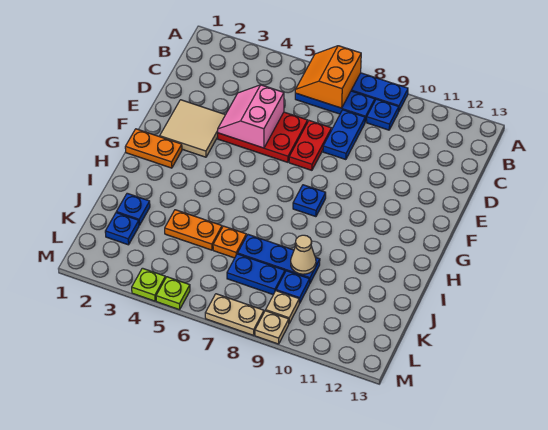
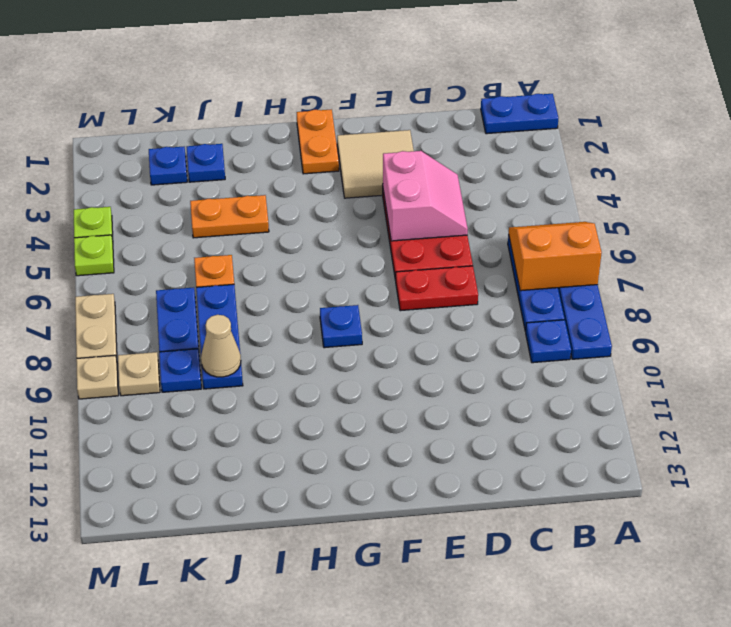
blue plate C8:D8 level 1 -> blue plate A1:B1 level 1
pink slope D4:E5 level 2 top 5 -> pink slope D4:E5 level 2 top E
orange plate J4:J5 level 1 -> orange plate I4:J4 level 1

